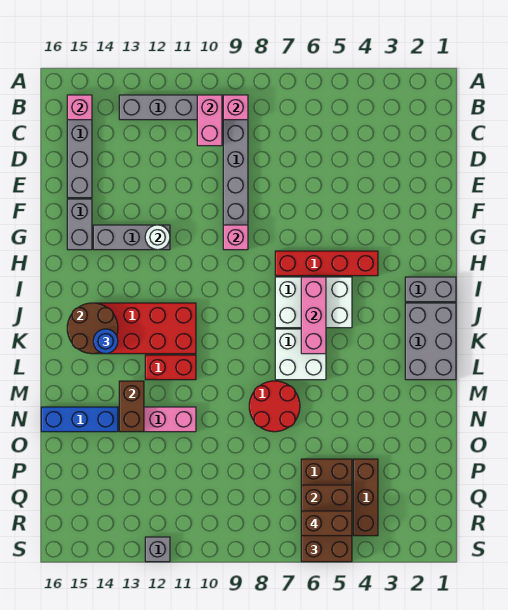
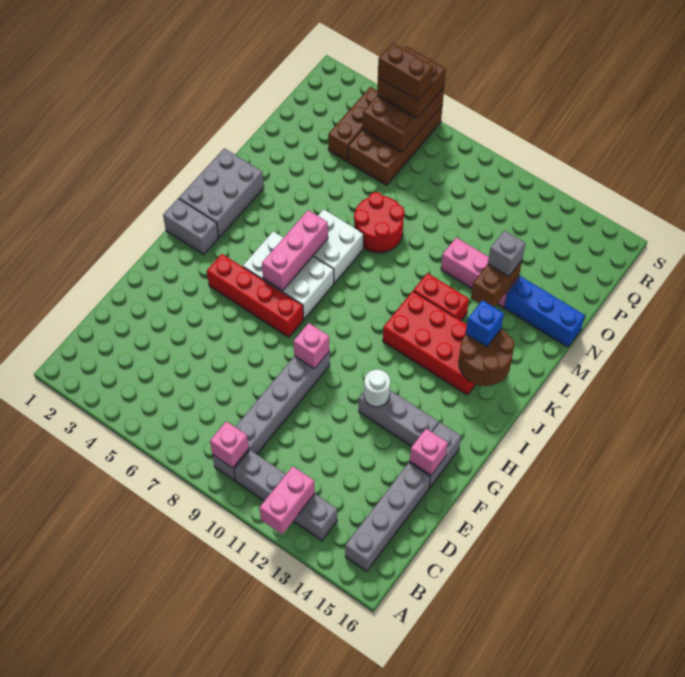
pink brick B10:C10 level 2 -> pink brick A12:B12 level 2
pink brick B15 level 2 -> pink brick F15 level 2
blue round brick K14 level 3 -> blue brick K14 level 3
grey brick S12 level 1 -> grey brick N13 level 3

